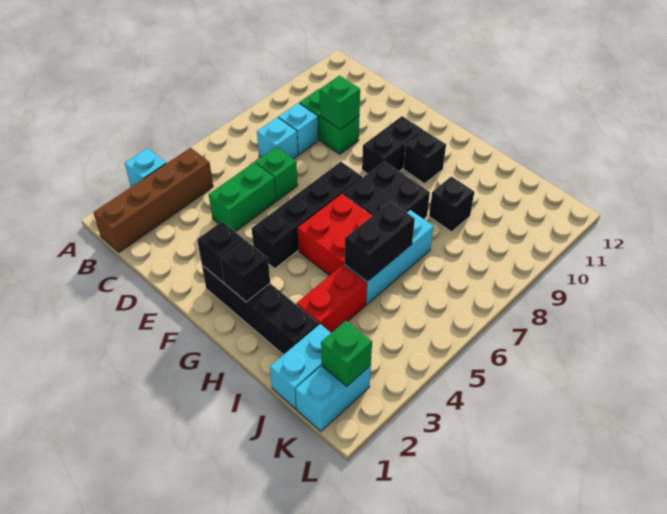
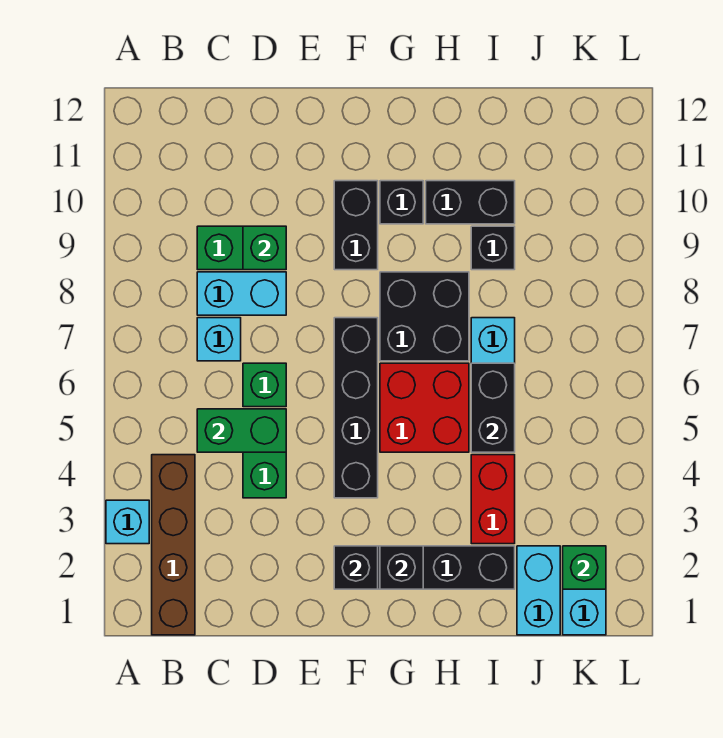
none -> green brick C5:D5 level 2
cyan brick C8 level 1 -> cyan brick C8:D8 level 1
none -> black brick H10:I10 level 1

